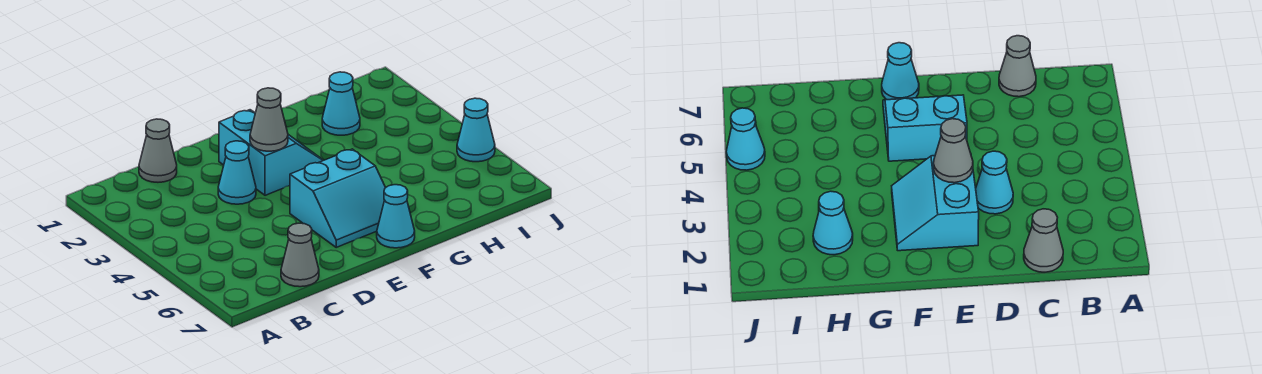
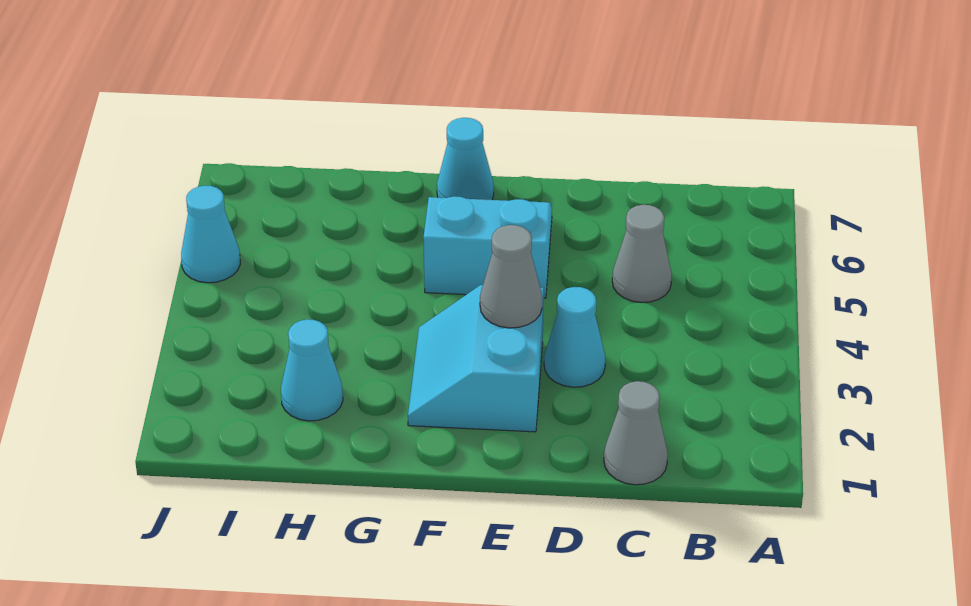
grey cone C7 level 1 -> grey cone C5 level 1

